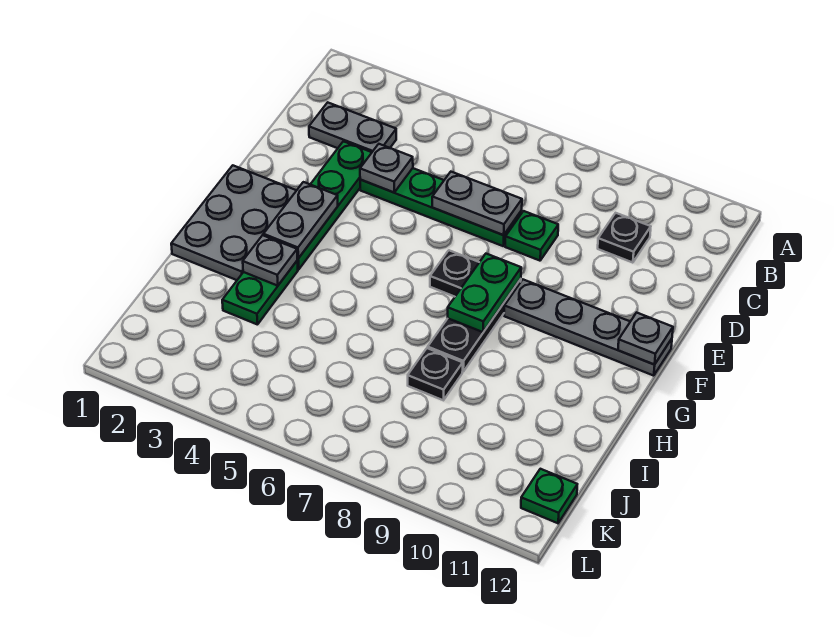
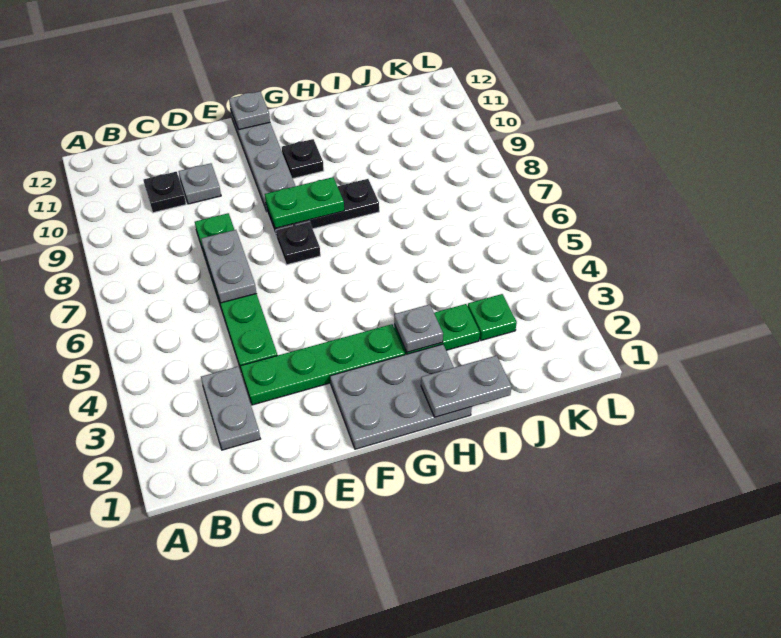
grey plate D4 level 2 -> grey plate D10 level 1
grey plate F3:G3 level 2 -> grey plate H1:I1 level 2
black plate I8 level 1 -> black plate G10 level 1
green plate K12 level 1 -> green plate J3 level 1

